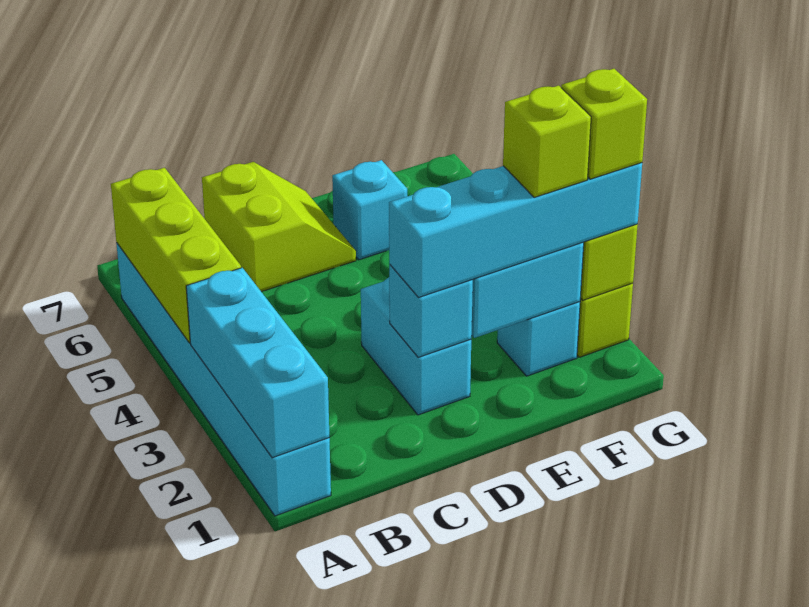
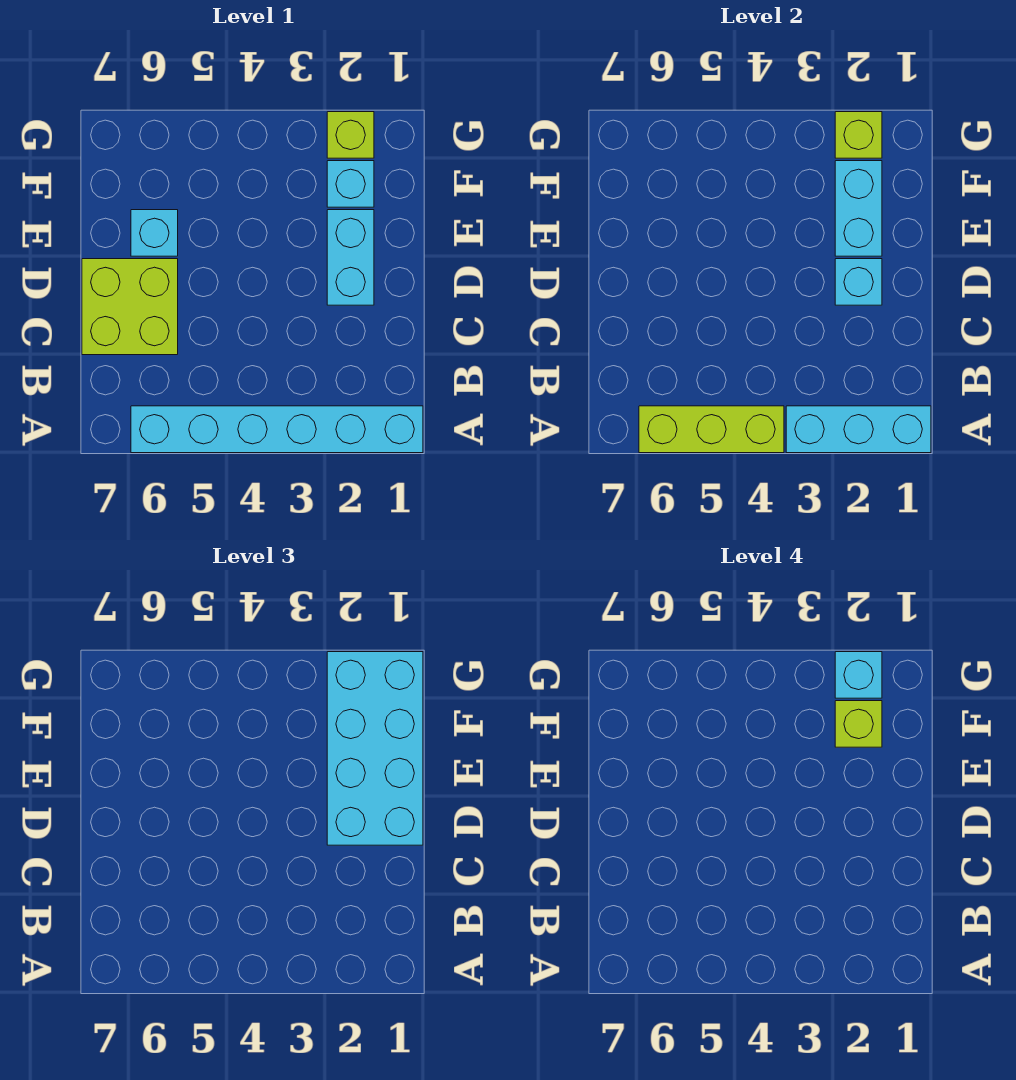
lime slope C6:D7 level 1 top C -> lime brick C6:D7 level 1
cyan brick D2:D3 level 1 -> cyan brick D2:E2 level 1
cyan brick D2:G2 level 3 -> cyan brick D1:G2 level 3
lime brick G2 level 4 -> cyan brick G2 level 4

